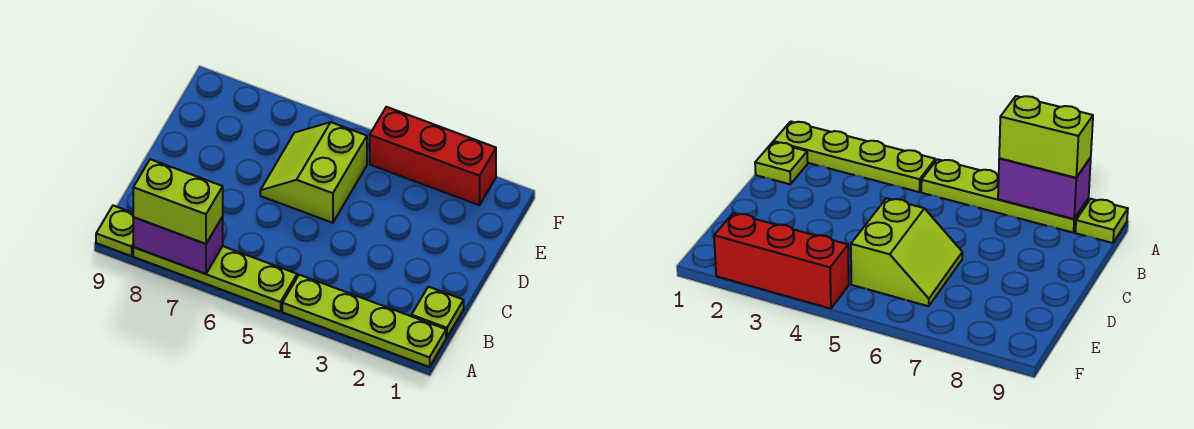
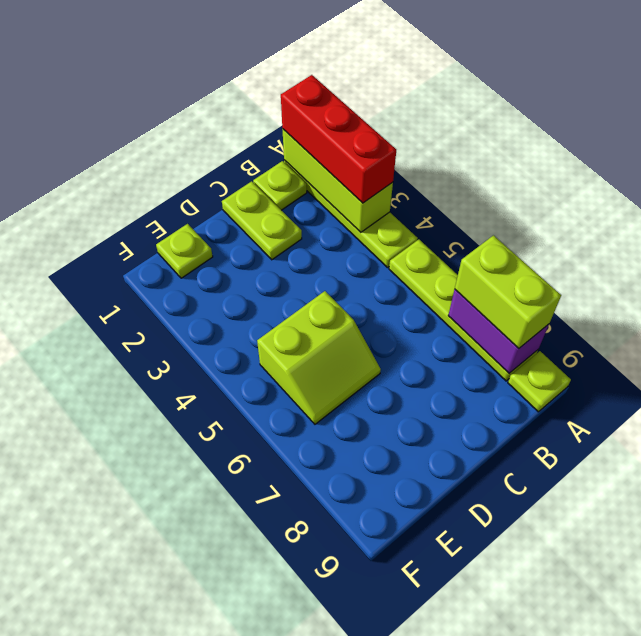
none -> lime brick A1:A3 level 2
none -> lime plate C1:C2 level 1
none -> lime plate E1 level 1
red brick F2:F4 level 1 -> red brick A1:A3 level 3

